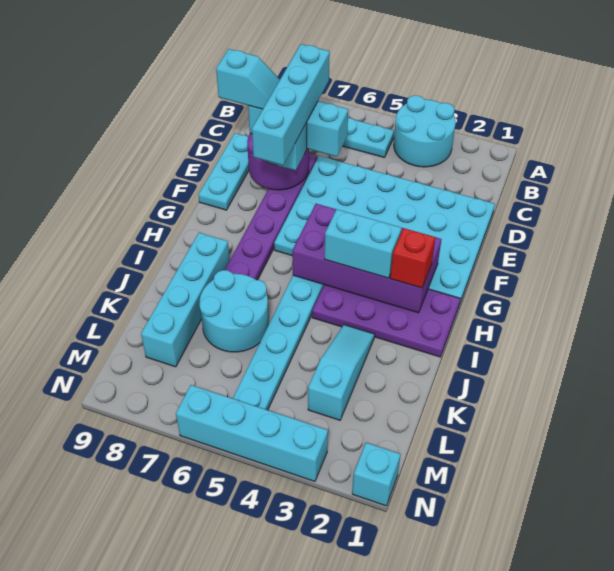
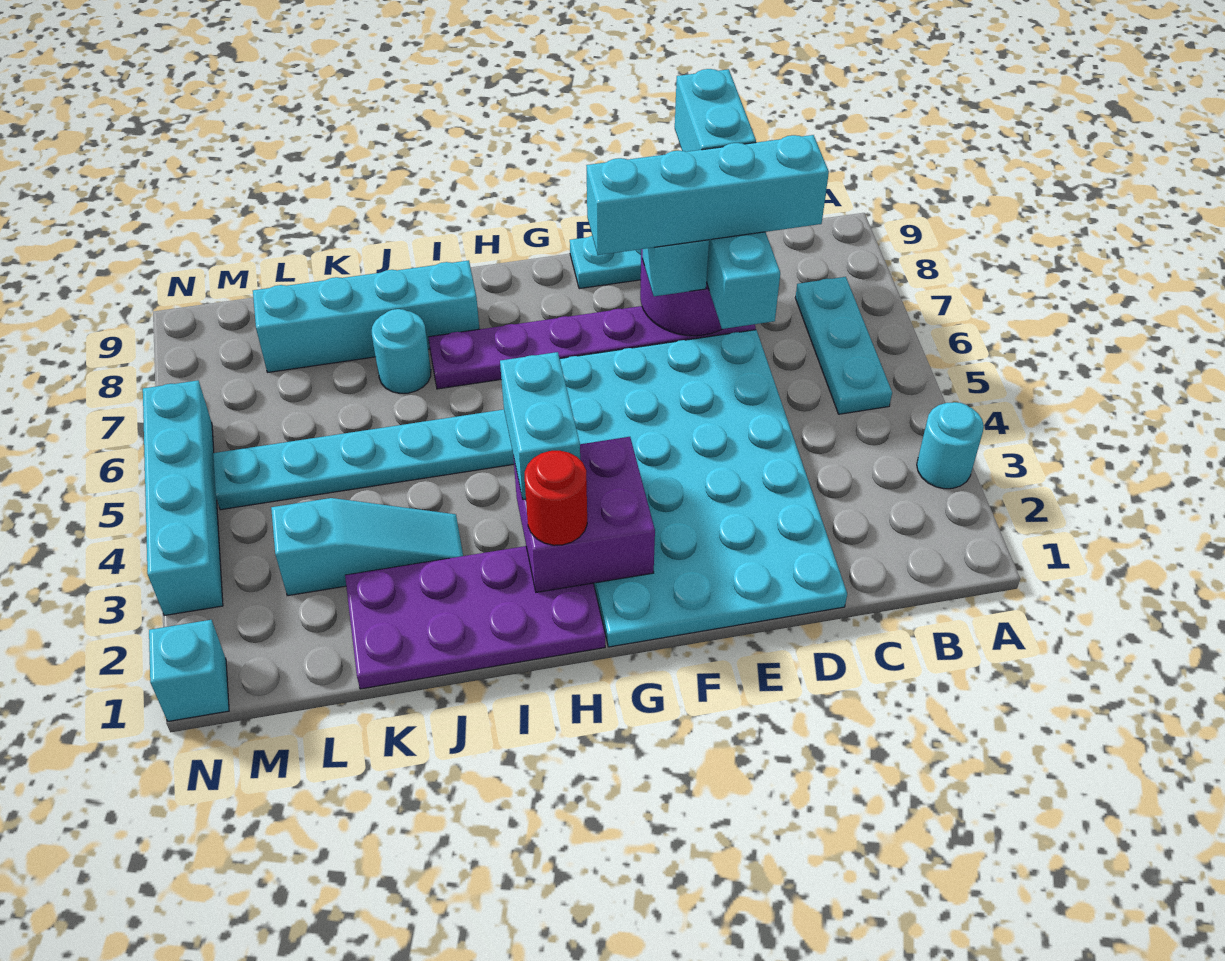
cyan round brick A3:B4 level 1 -> cyan round brick A3 level 1
cyan slope D8:D9 level 4 top 9 -> cyan brick D8:D9 level 4
purple brick G2:H5 level 2 -> purple brick G2:H3 level 2
purple plate H1:I4 level 1 -> purple plate H1:K2 level 1
red brick H2 level 3 -> red round brick H2 level 3
cyan round brick J6:K7 level 1 -> cyan round brick J7 level 1

